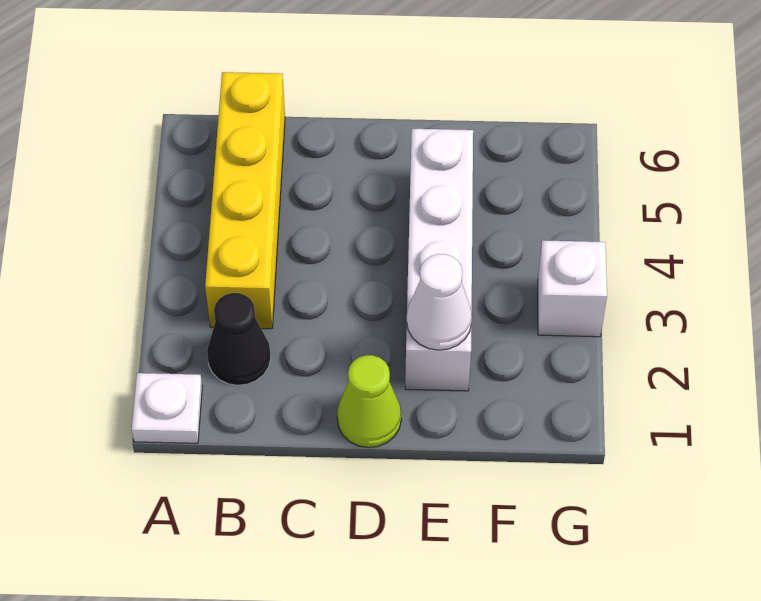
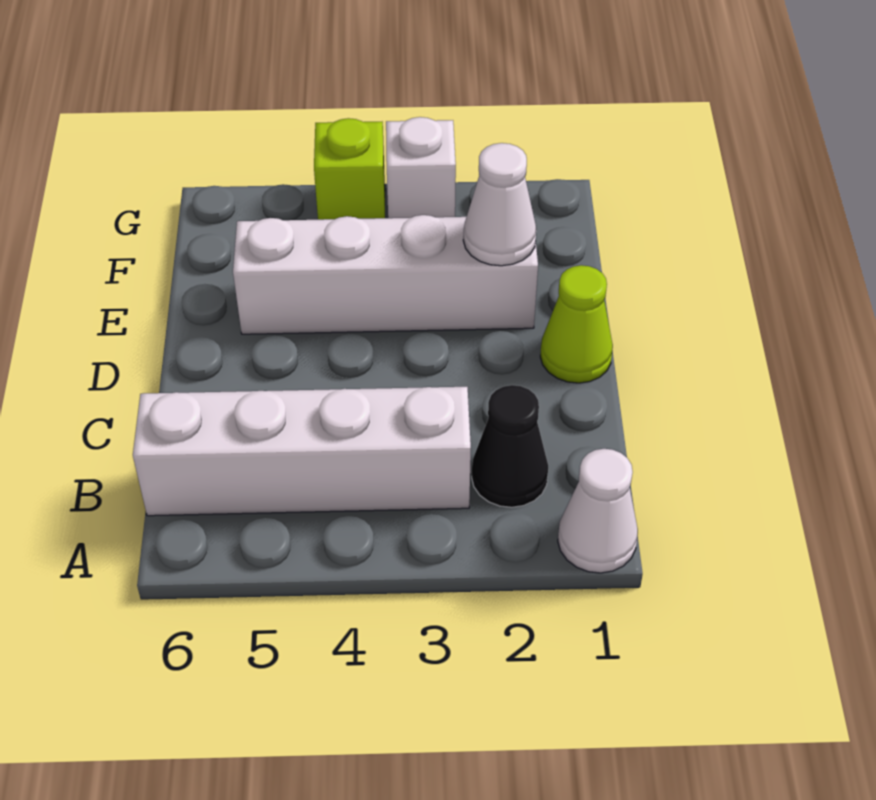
white plate A1 level 1 -> white cone A1 level 1
yellow brick B3:B6 level 1 -> white brick B3:B6 level 1
none -> lime brick G4 level 1

